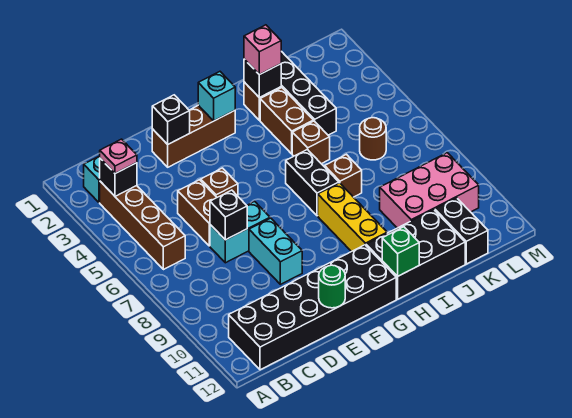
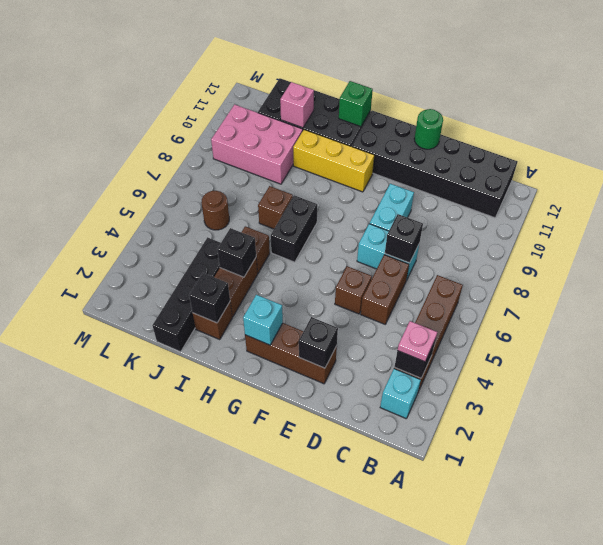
yellow brick H8:H10 level 1 -> yellow brick G10:I10 level 1
pink brick I2 level 3 -> pink brick J11 level 2
none -> black brick I4 level 2

